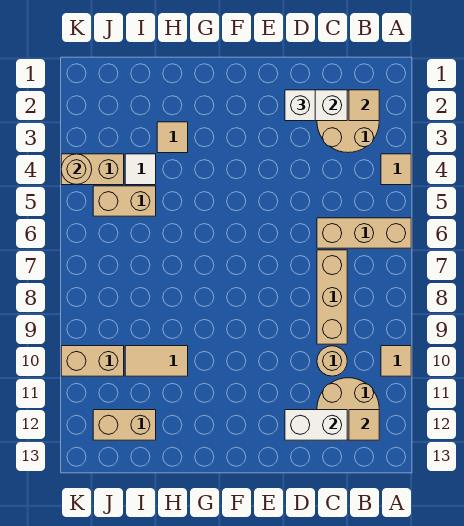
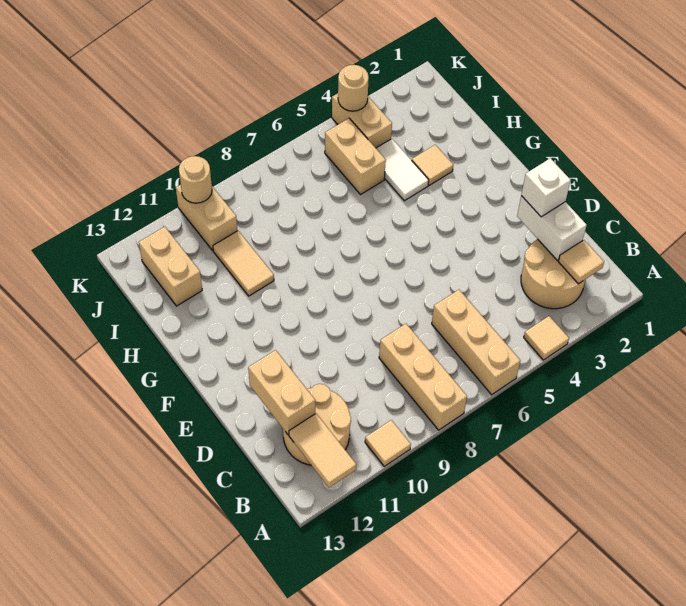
tan tile B12 level 2 -> tan tile A12:B12 level 2
tan brick C7:C9 level 1 -> tan brick A8:C8 level 1
tan round brick C10 level 1 -> tan round brick K10 level 2
white brick C12:D12 level 2 -> tan brick C12:D12 level 2
white tile I4 level 1 -> white tile H4:I4 level 1

